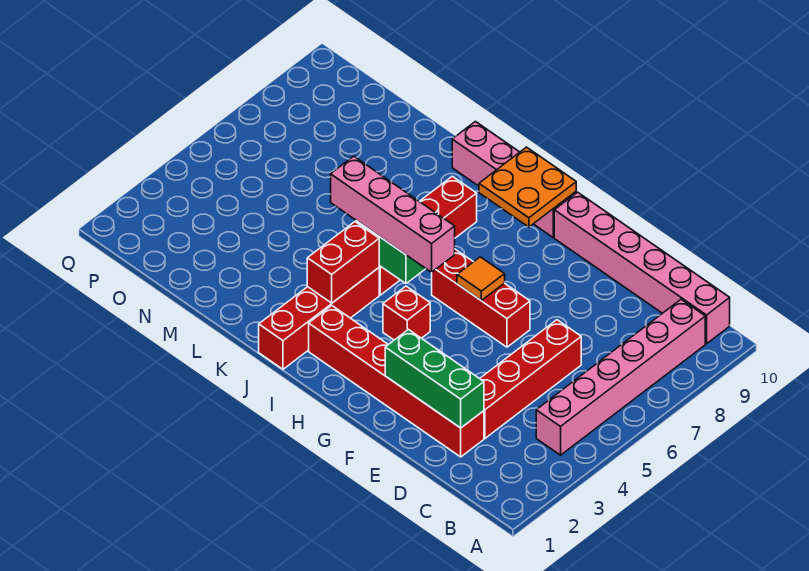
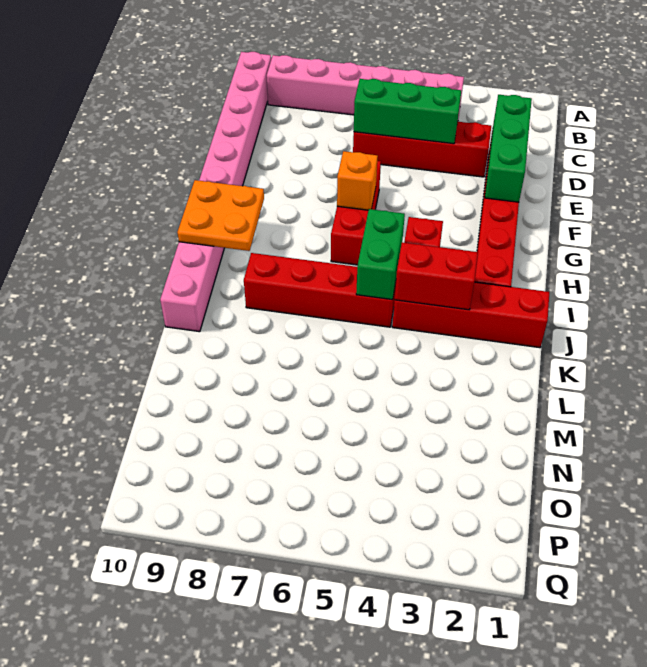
none -> green brick D4:D6 level 2
orange tile G6 level 2 -> orange brick G6 level 2
pink brick H5:K5 level 3 -> none

